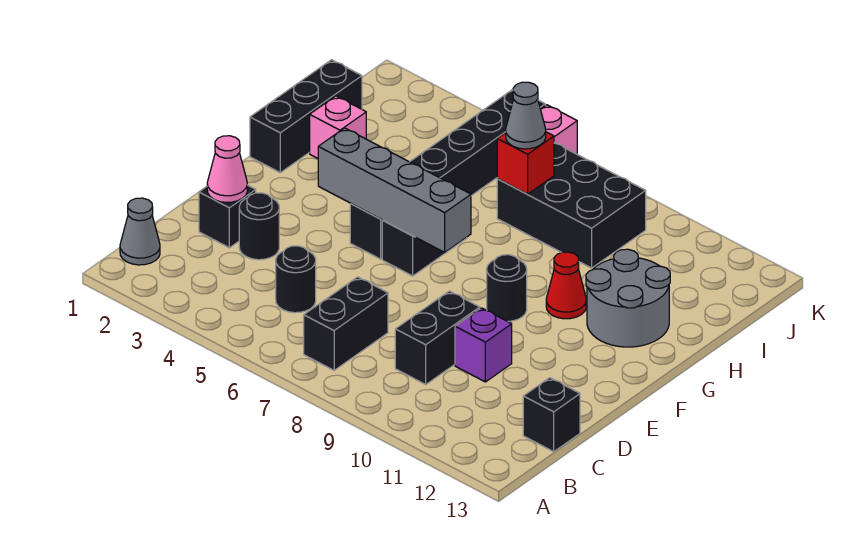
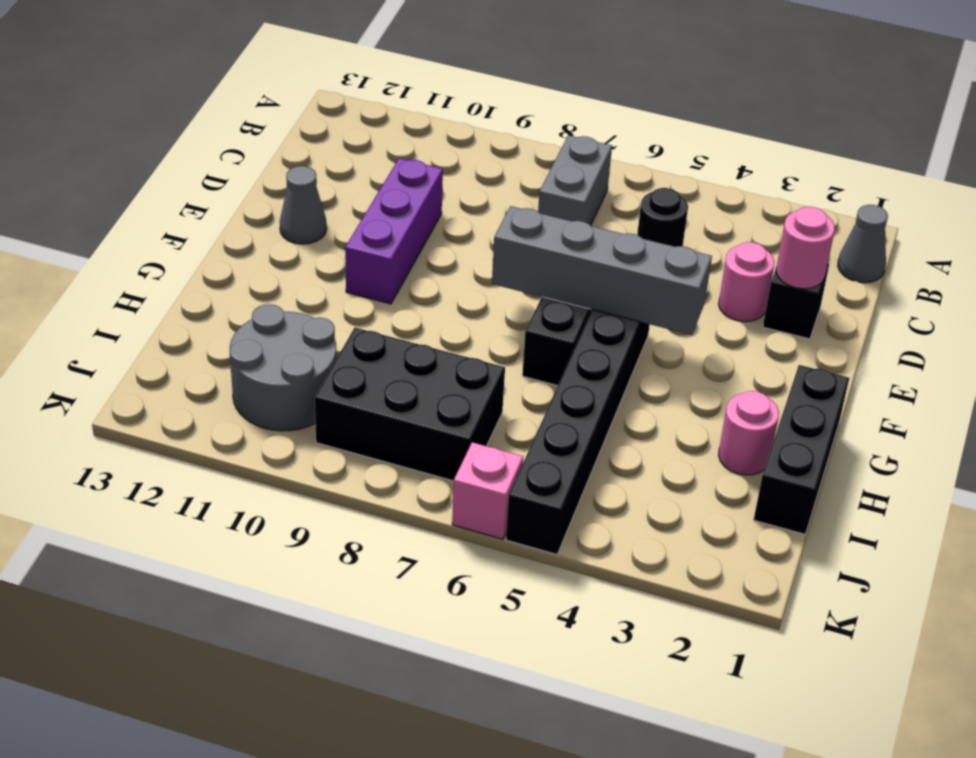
black brick B7:C7 level 1 -> grey brick B7:C7 level 1
black brick C9:D9 level 1 -> none
black brick C13 level 1 -> none
pink cone D2 level 2 -> pink round brick D2 level 2
black round brick D3 level 1 -> pink round brick D3 level 1
purple brick D10 level 1 -> purple brick D10:F10 level 1
black round brick F9 level 1 -> none
red cone G10 level 1 -> none
grey round brick G11:H12 level 1 -> grey round brick I10:J11 level 1
pink brick H2 level 1 -> pink round brick H2 level 1
red brick I7 level 2 -> none
grey cone I7 level 3 -> grey cone E12 level 1

